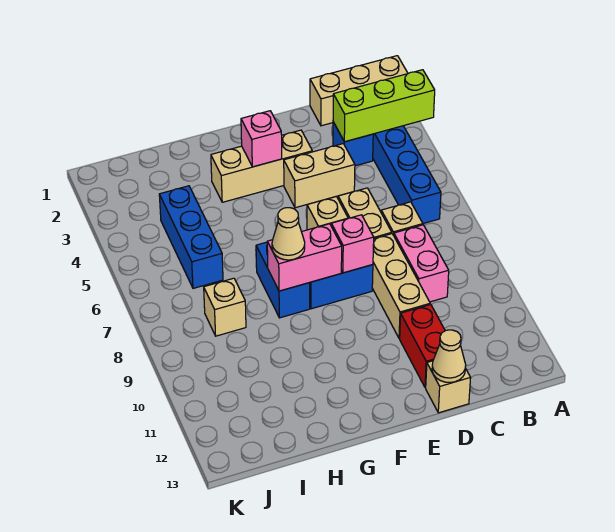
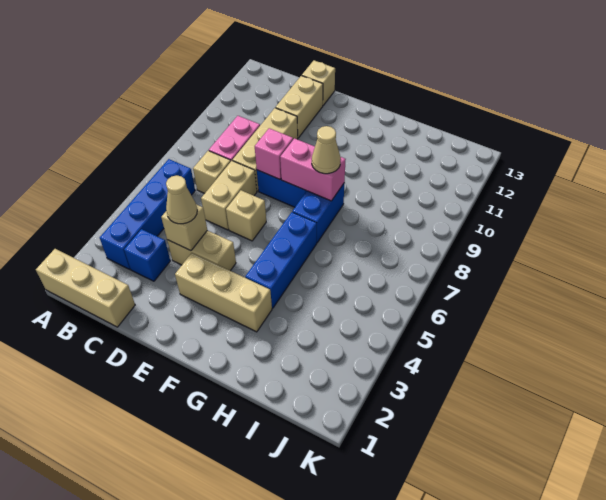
lime brick A3:C3 level 2 -> none
red brick D11:D12 level 1 -> tan brick D11:D12 level 1
tan cone D13 level 2 -> tan cone D4 level 3
pink brick F3 level 2 -> none
blue brick I4:I6 level 1 -> blue brick G4:G6 level 1
tan brick I8 level 1 -> tan brick D4 level 2

